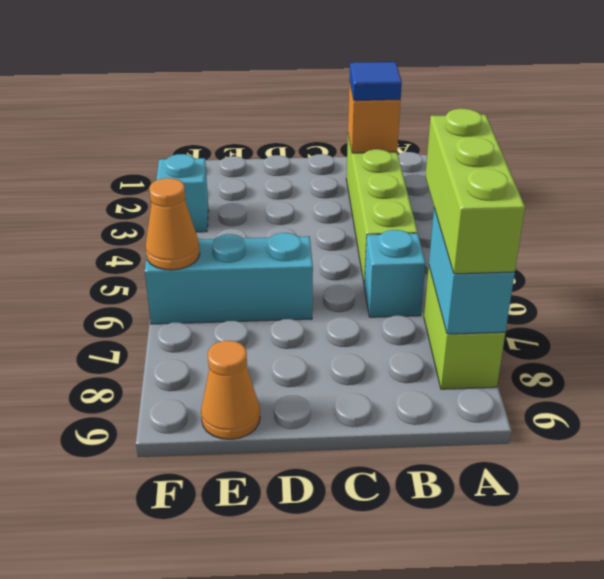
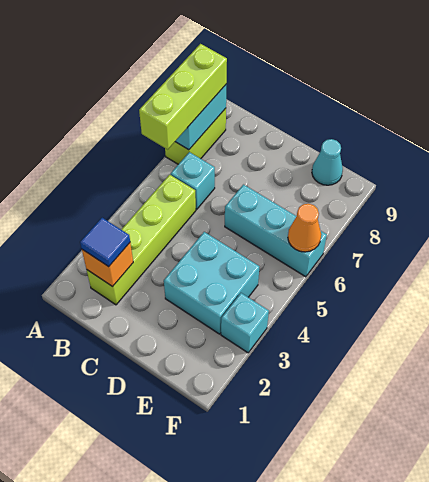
none -> cyan brick D3:E4 level 1
orange cone E9 level 1 -> cyan cone E9 level 1

